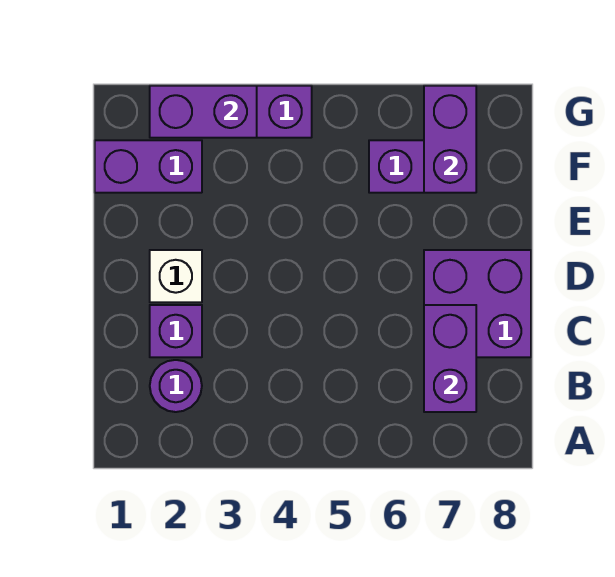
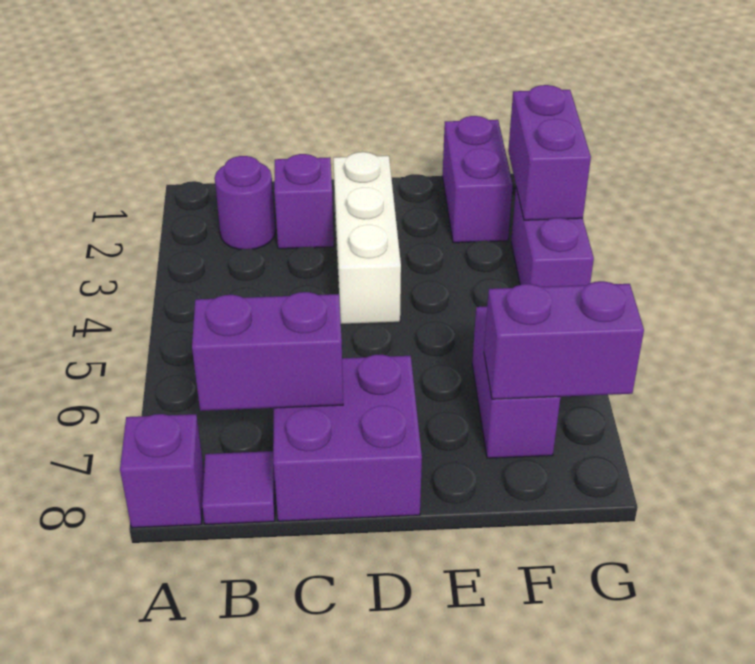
none -> purple brick A8 level 1
none -> purple tile B8 level 1
white brick D2 level 1 -> white brick D2:D4 level 1

